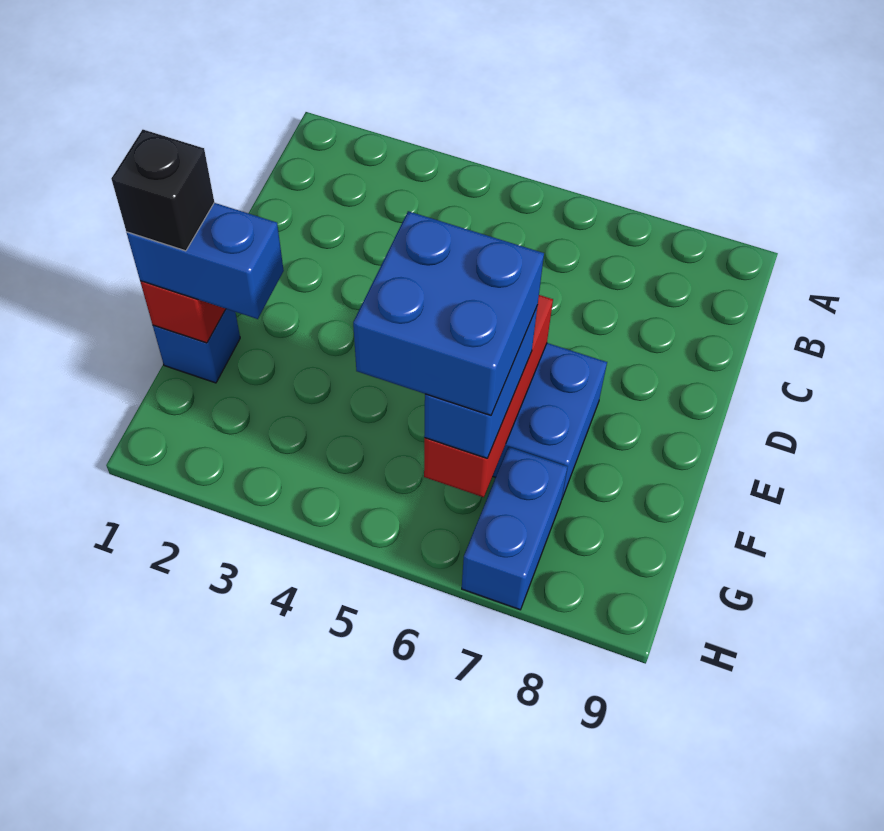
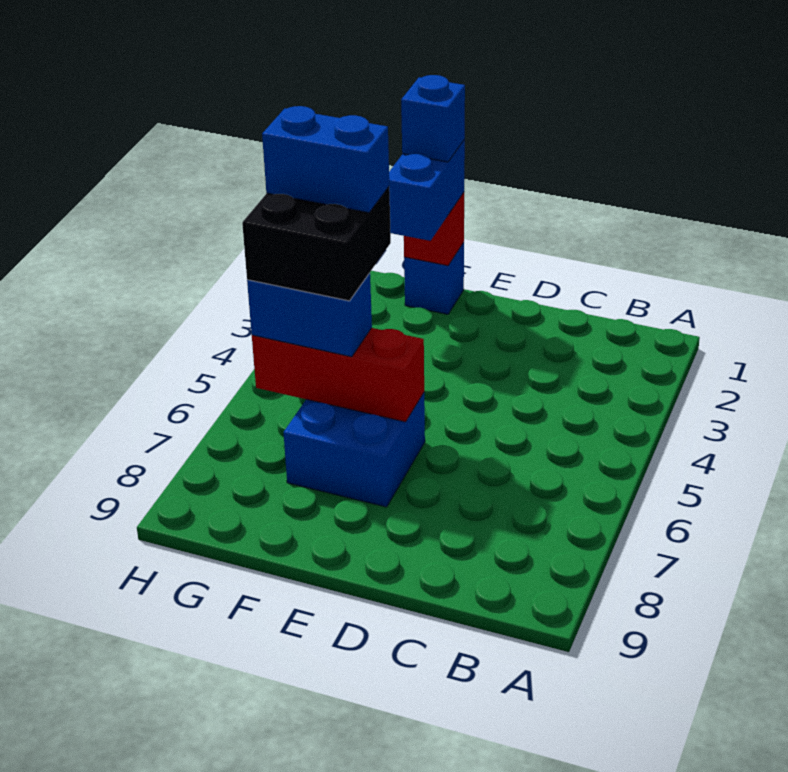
black brick F1 level 4 -> blue brick F1 level 4
blue brick F5:G6 level 4 -> black brick F5:G6 level 4
blue brick G7:H7 level 1 -> blue brick F5:G5 level 5

